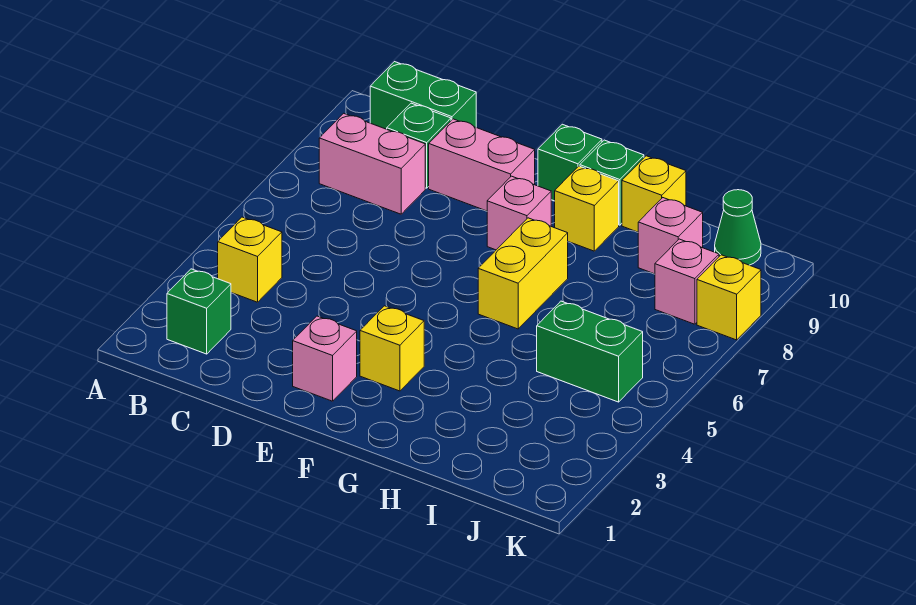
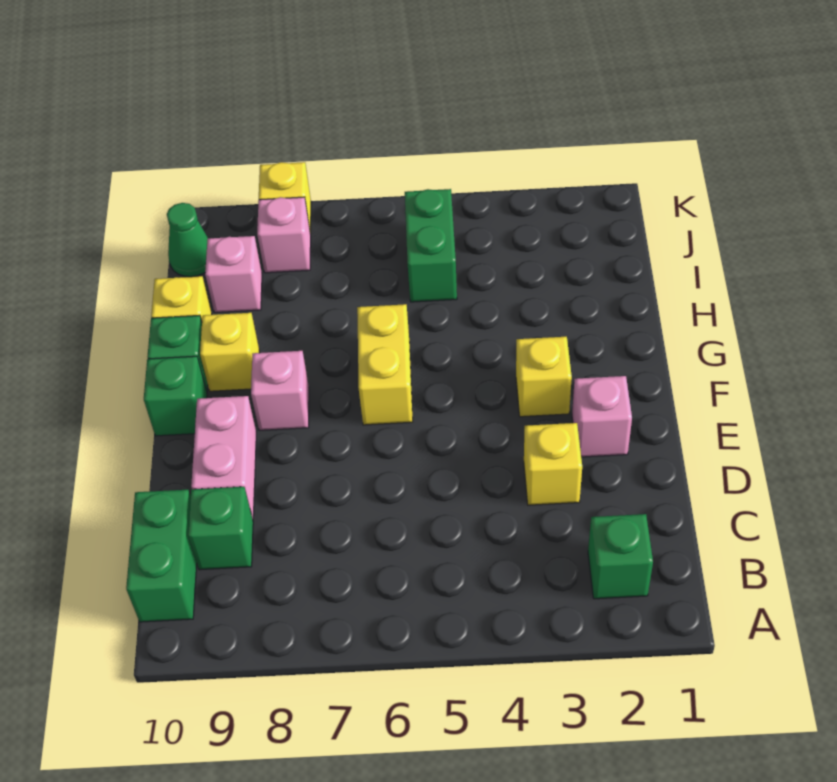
yellow brick B4 level 1 -> yellow brick D3 level 1
pink brick B8:C8 level 1 -> none
yellow brick G6:G7 level 1 -> yellow brick F6:G6 level 1

